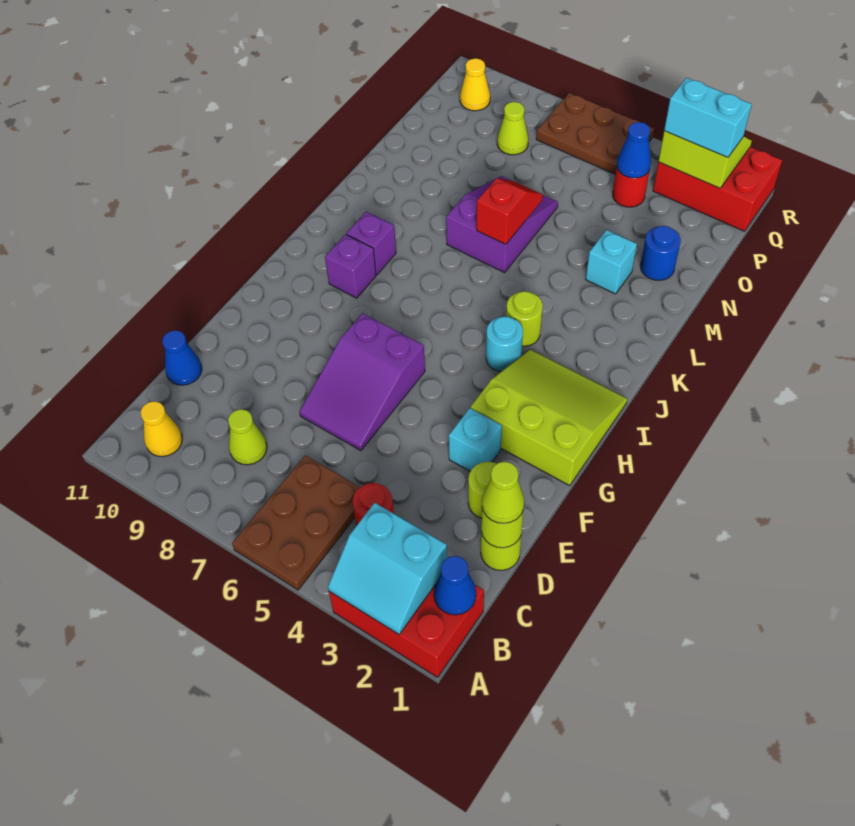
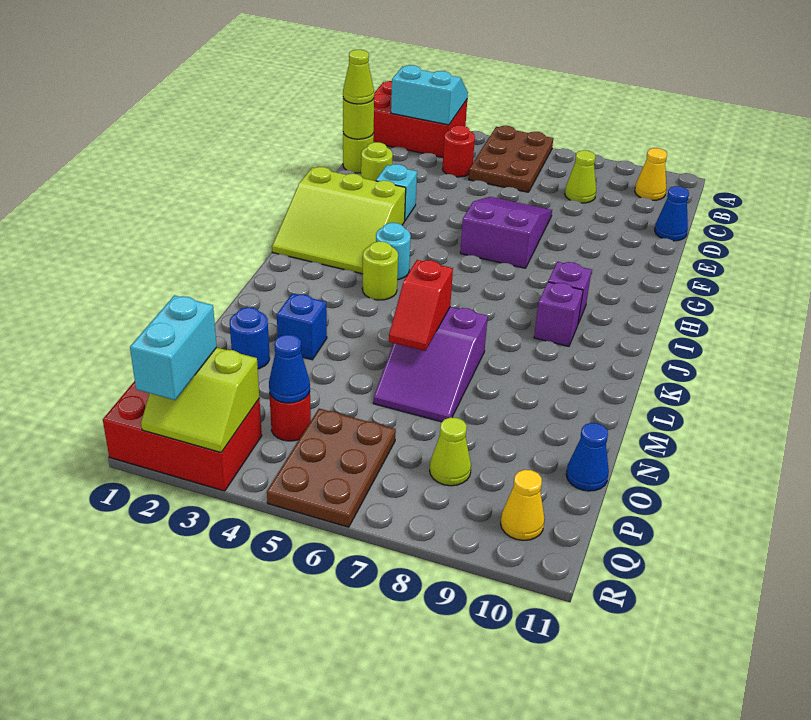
blue cone B1 level 2 -> blue cone O11 level 1
cyan brick M3 level 1 -> blue brick M3 level 1
cyan brick Q2:Q3 level 3 -> cyan brick Q2:R2 level 3
brown plate Q5:R7 level 1 -> brown plate P5:R6 level 1

